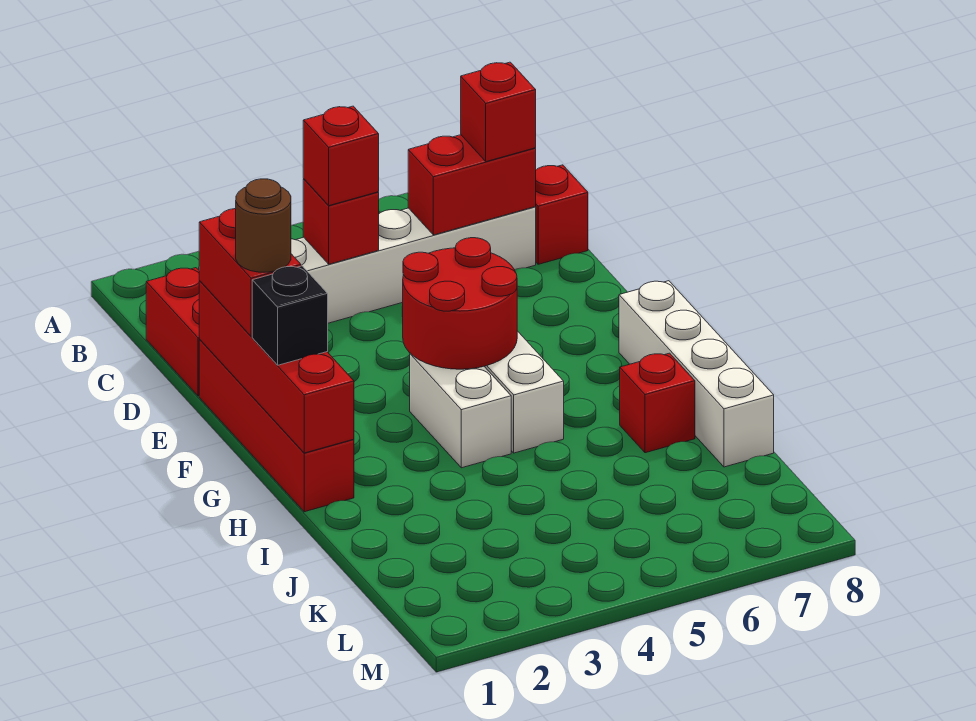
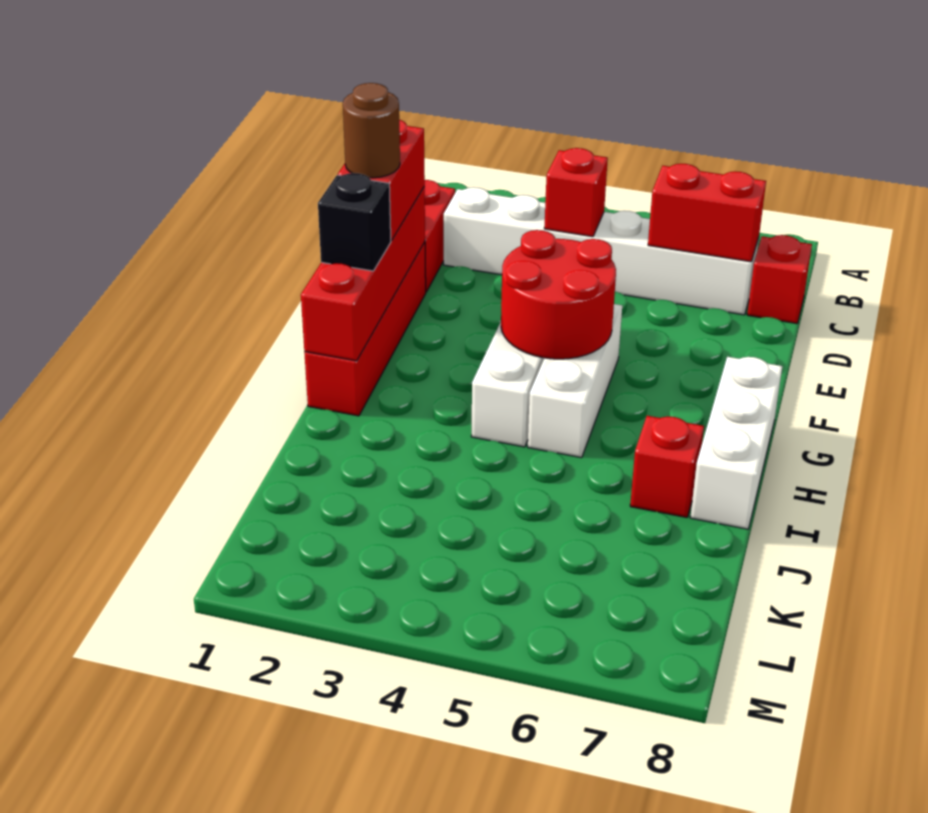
red brick C4 level 3 -> none
red brick C7 level 3 -> none
white brick G8:J8 level 1 -> white brick G8:I8 level 1

